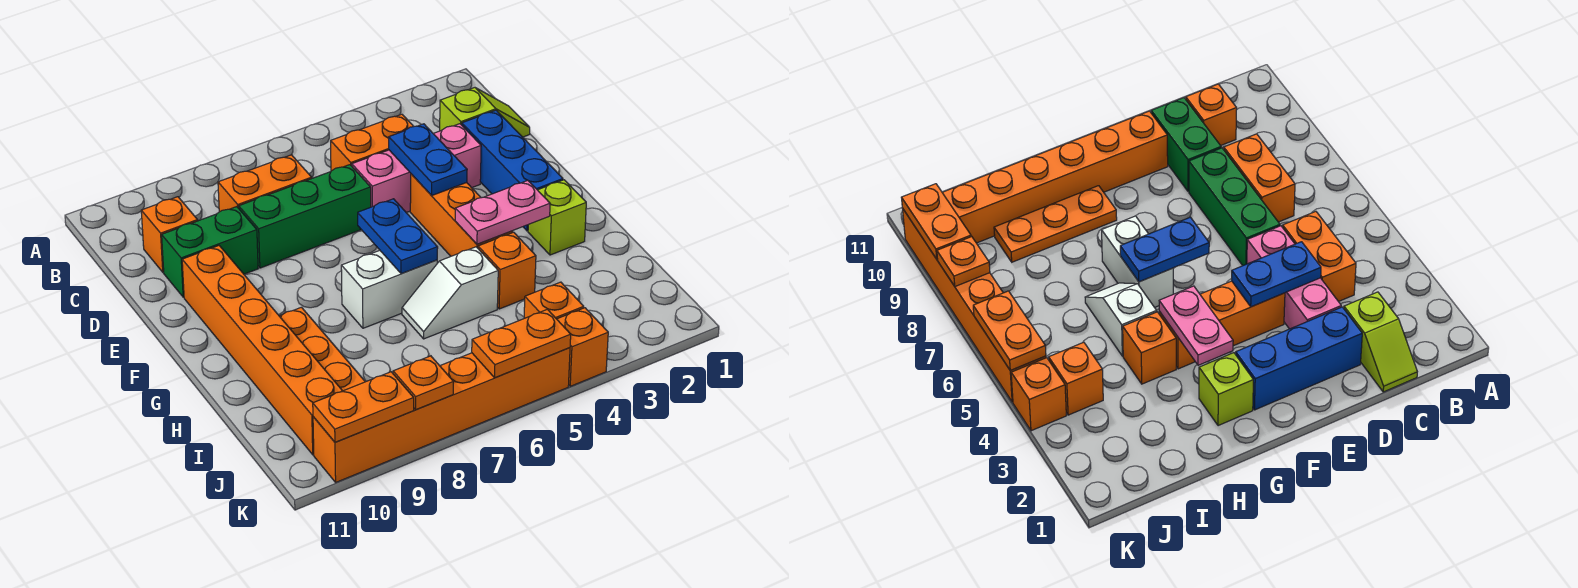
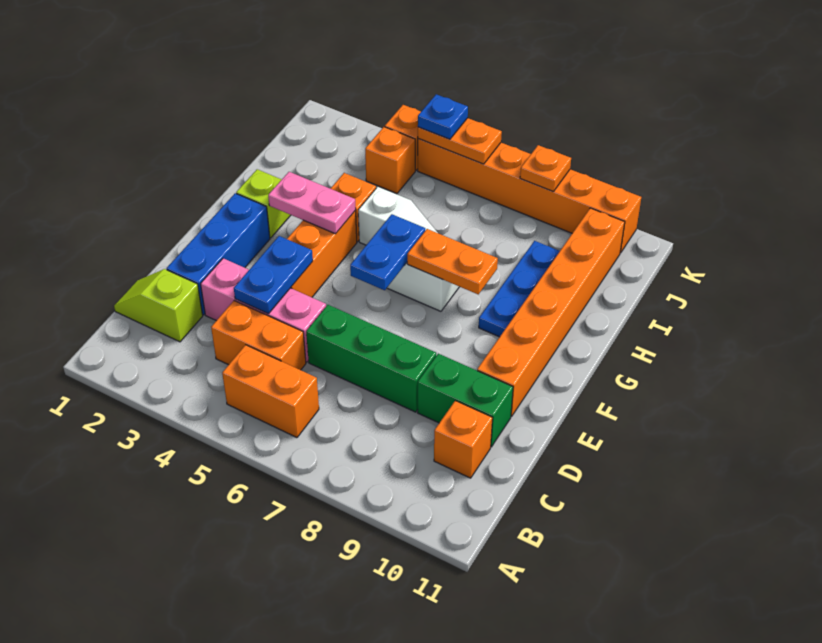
orange brick C7:C8 level 1 -> orange brick B5:B6 level 1
orange plate G9:I9 level 1 -> blue plate G9:I9 level 1
none -> blue plate K5 level 3
orange plate K9:K10 level 2 -> orange plate G7:G8 level 2

